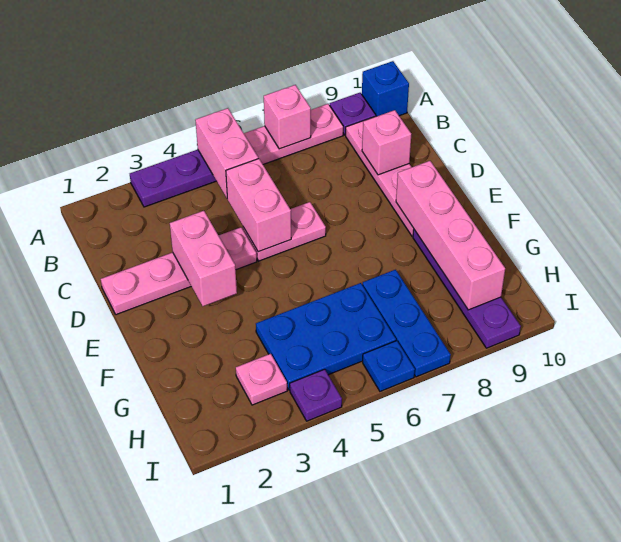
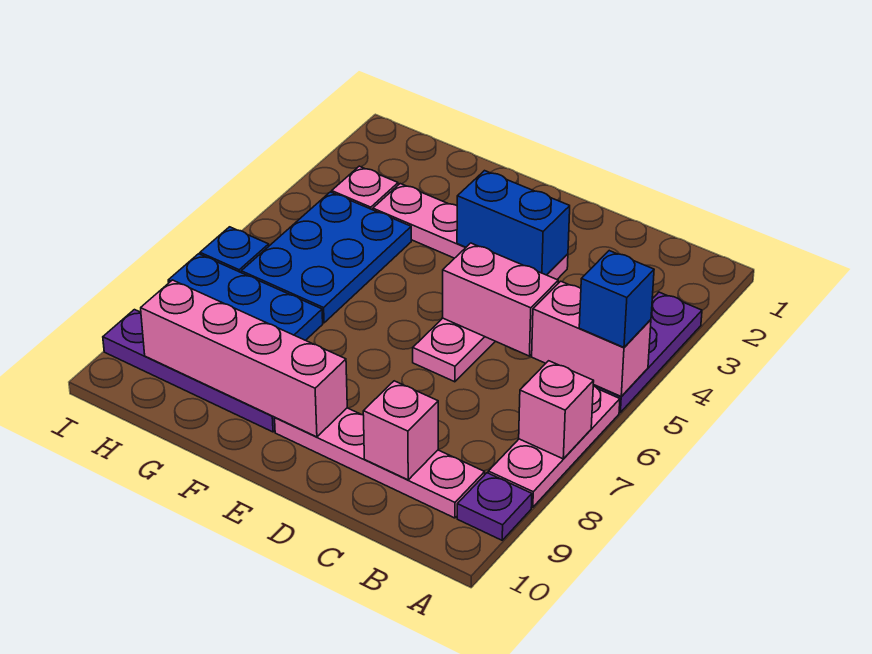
blue brick A10 level 1 -> blue brick A5 level 3
pink plate D1:D4 level 1 -> pink plate D3:G3 level 1
pink brick D3:E3 level 2 -> blue brick D3:E3 level 2
purple plate I4 level 1 -> none

